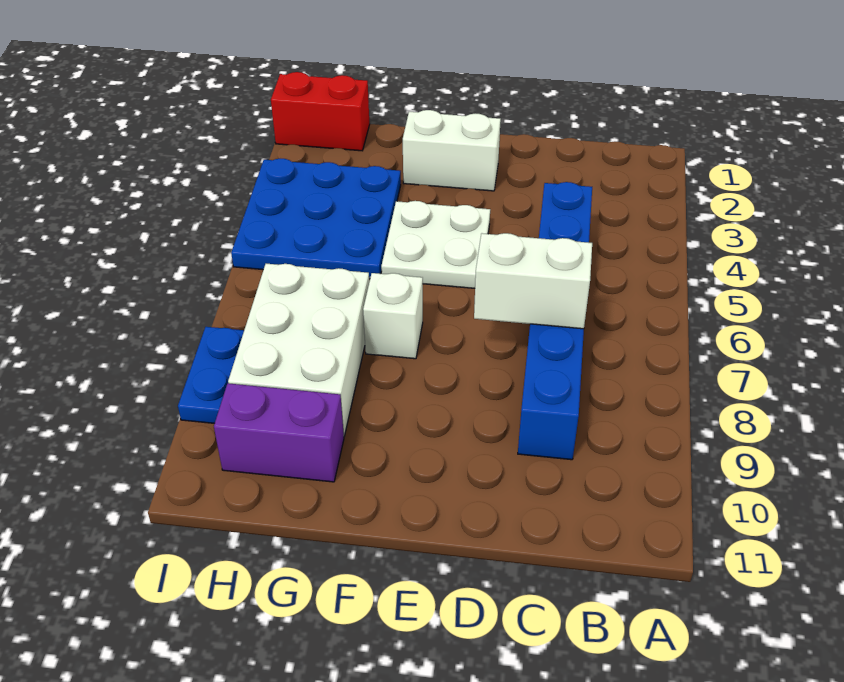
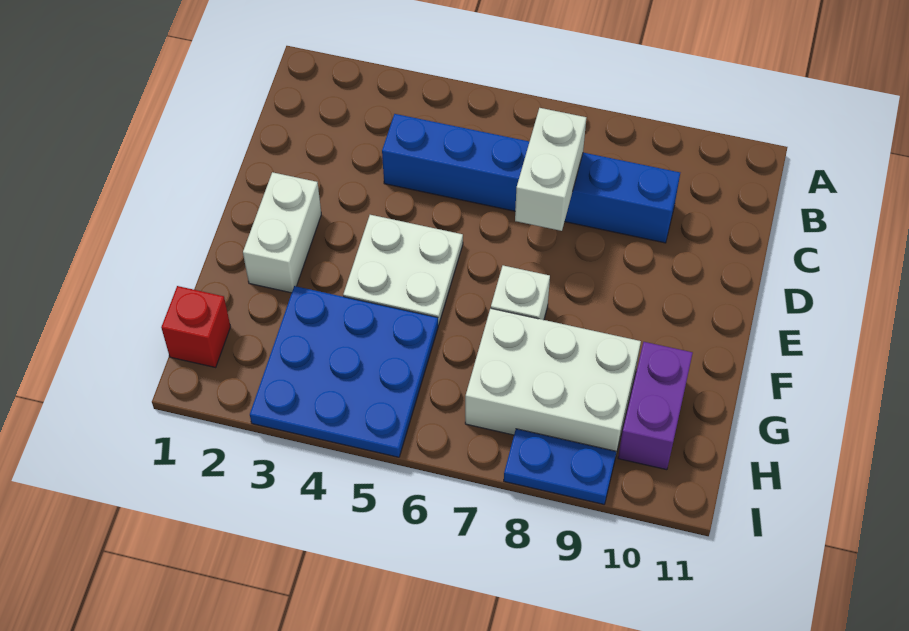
red brick H1:I1 level 1 -> red brick H1 level 1

